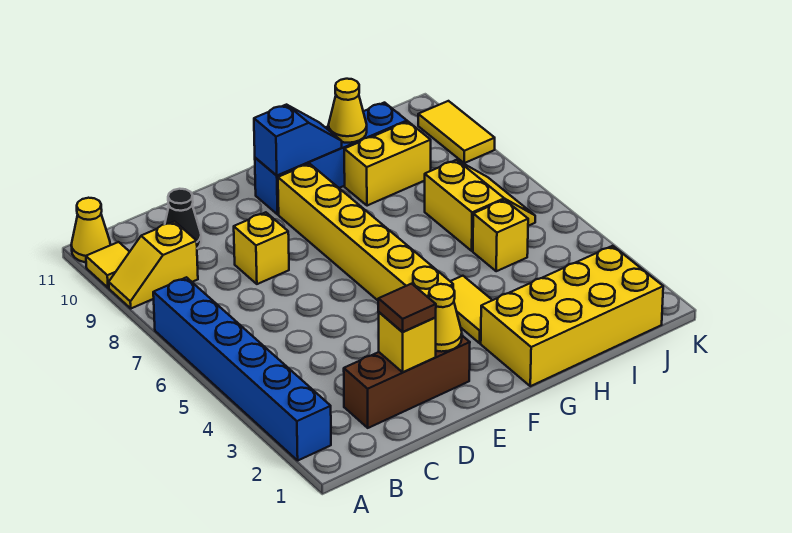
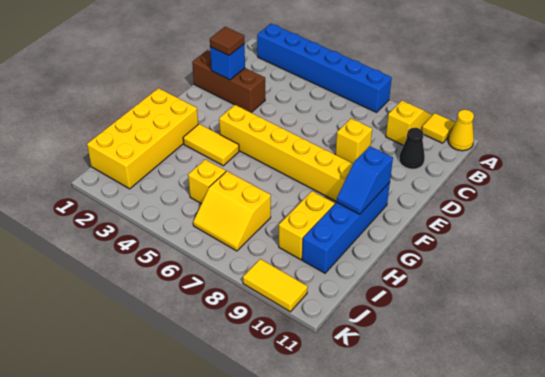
brown brick C2:E2 level 1 -> brown brick D1:D3 level 1
yellow brick D2 level 2 -> blue brick D2 level 2
yellow cone E2 level 2 -> none
yellow cone H10 level 2 -> none

